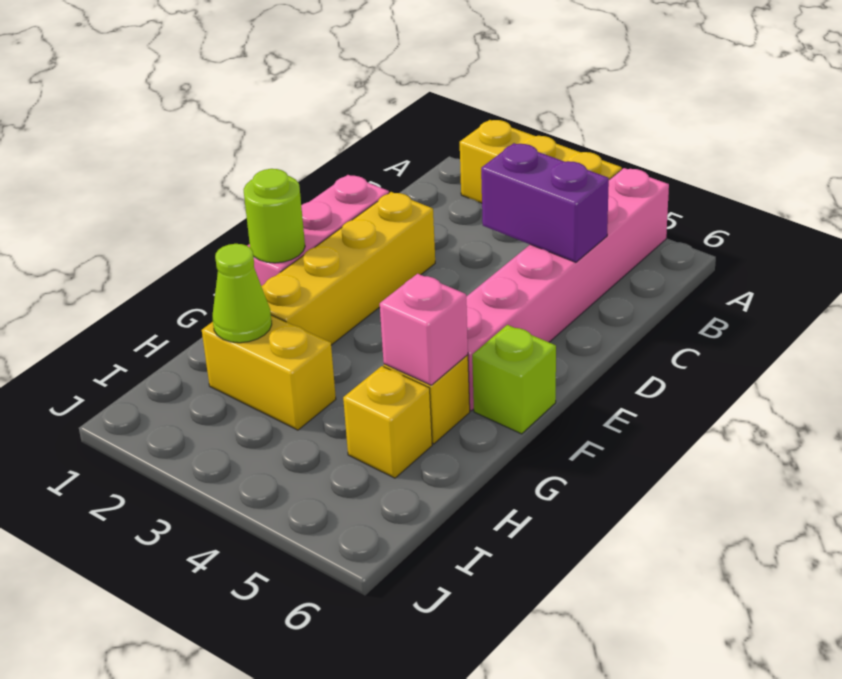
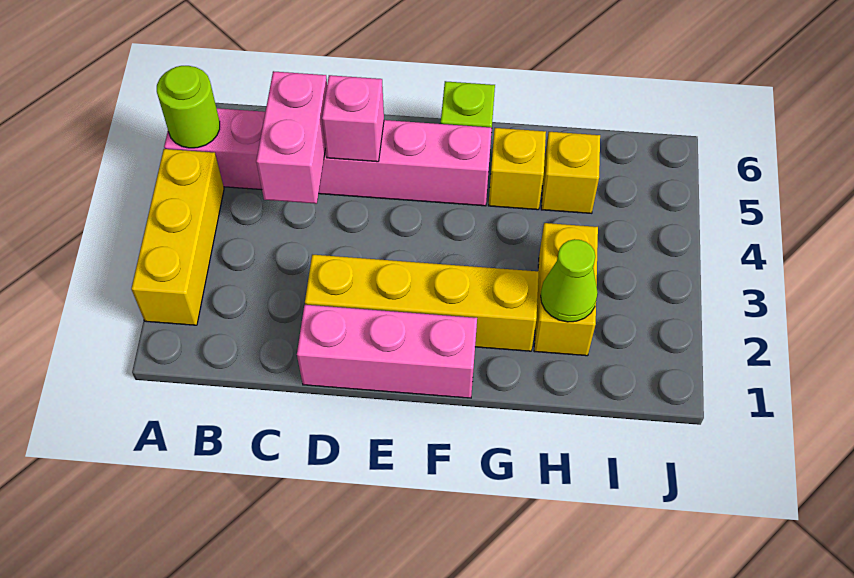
purple brick C4:C5 level 2 -> pink brick C4:C5 level 2
lime round brick F1 level 2 -> lime round brick A5 level 2
pink brick G5 level 2 -> pink brick D5 level 2

